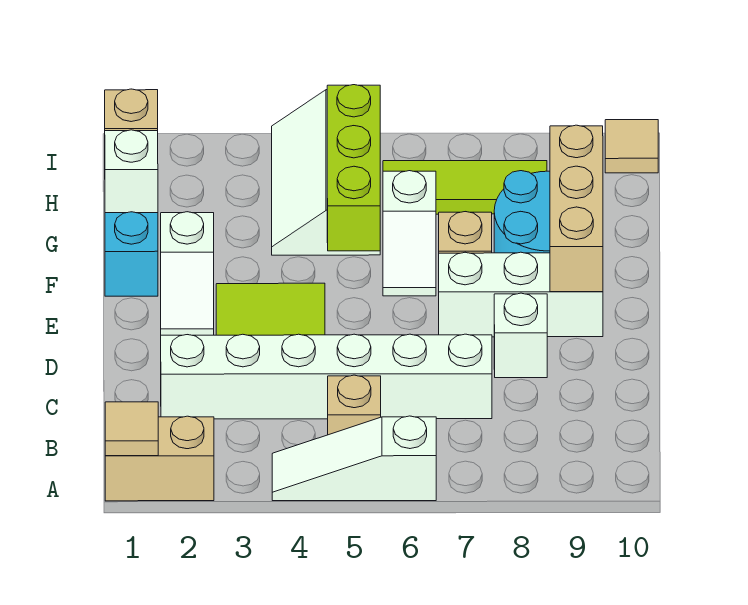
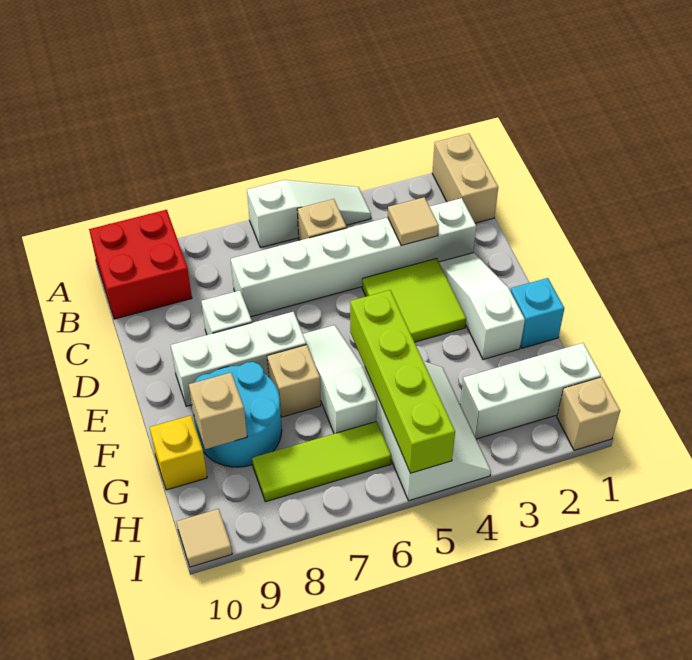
tan brick A1:A2 level 1 -> tan brick A1:B1 level 1
tan tile A1 level 2 -> tan tile C3 level 2
none -> red brick A9:B10 level 1
white slope E2:F2 level 1 top F -> white slope D2:F2 level 1 top F
tan brick E9:G9 level 2 -> tan brick G9 level 2
lime brick F5:H5 level 2 -> lime brick F5:I5 level 2
white slope F6:G6 level 1 top G -> white slope E6:G6 level 1 top G
none -> yellow brick G10 level 1
white brick H1 level 1 -> white brick H1:H3 level 1

